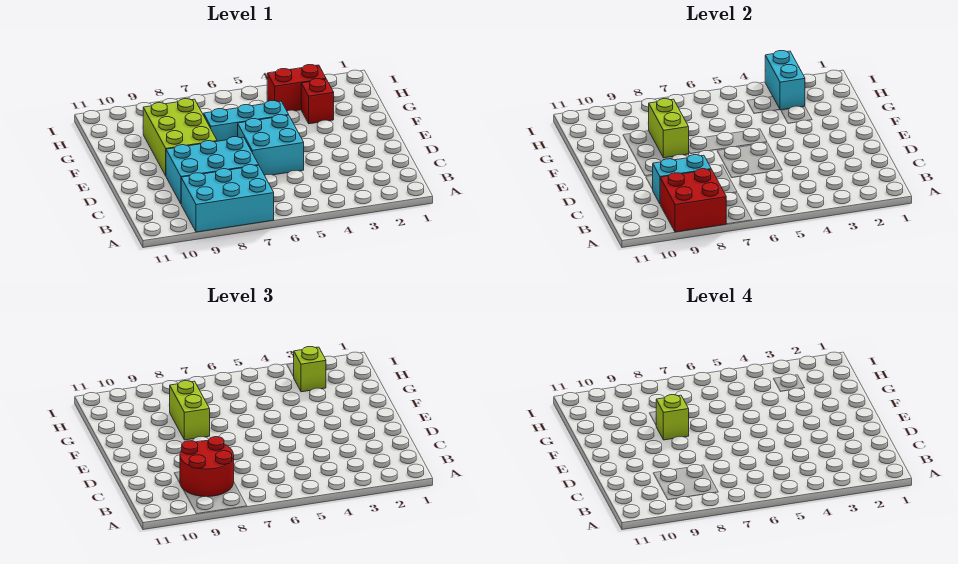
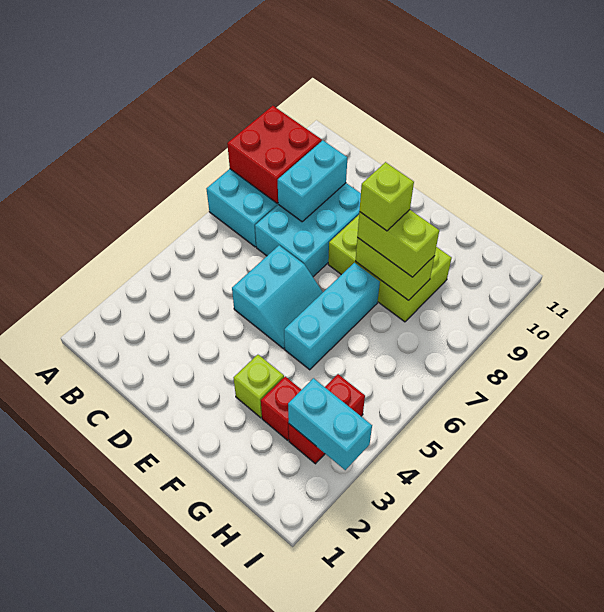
red round brick B8:C9 level 3 -> none
cyan brick D5:E6 level 1 -> cyan slope D5:E6 level 1 top D
lime brick H3 level 3 -> lime brick F3 level 1

